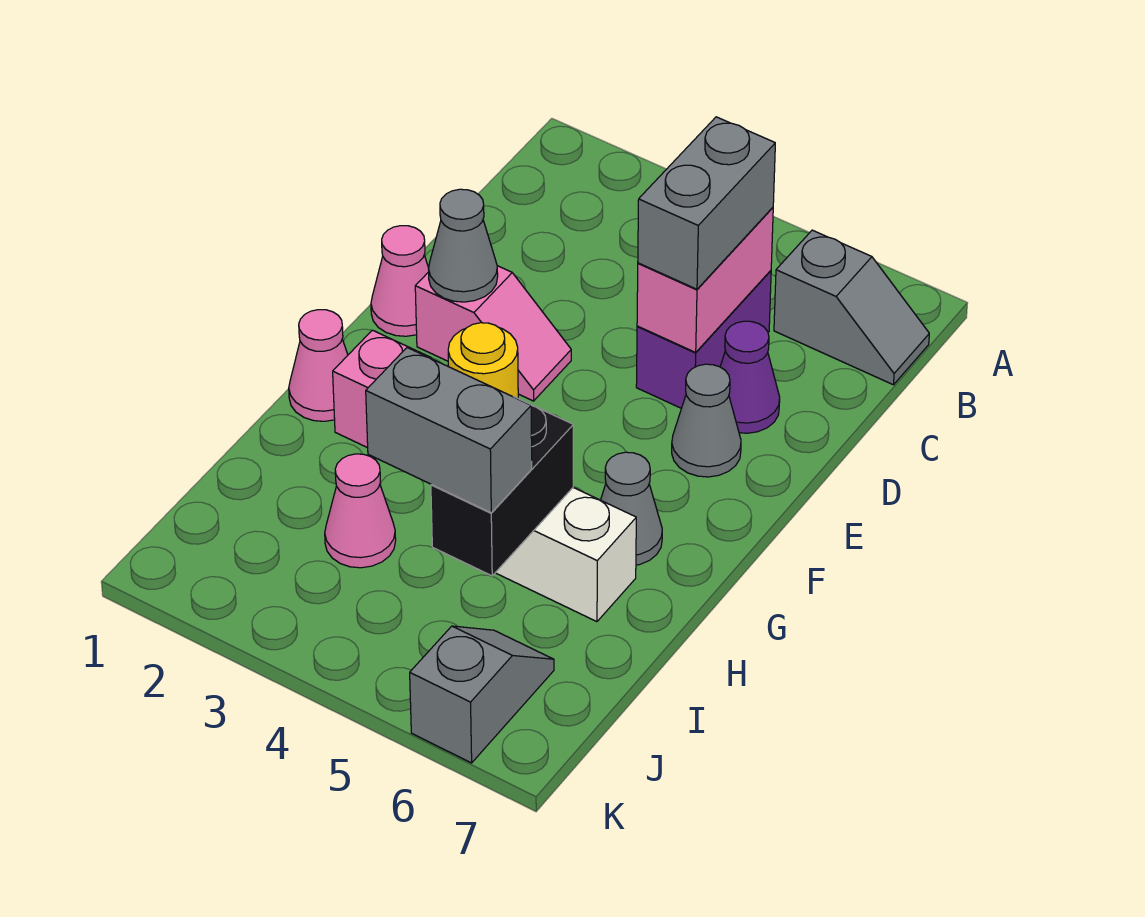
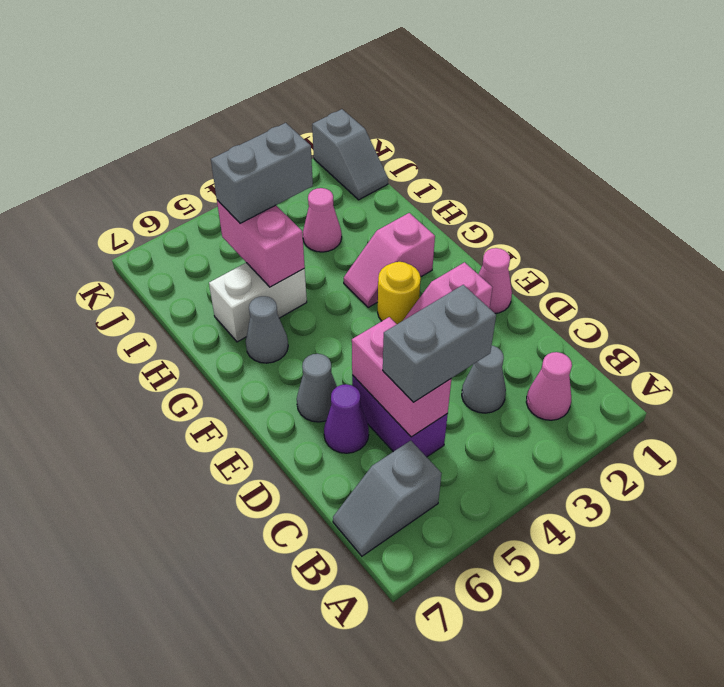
grey brick C5:D5 level 3 -> grey brick C4:C5 level 3
grey cone E2 level 2 -> grey cone C3 level 1
pink cone G1 level 1 -> pink cone B2 level 1
black brick H5:I5 level 2 -> pink brick H5:I5 level 2
grey slope J6:K6 level 1 top K -> grey slope J1:K1 level 1 top K

